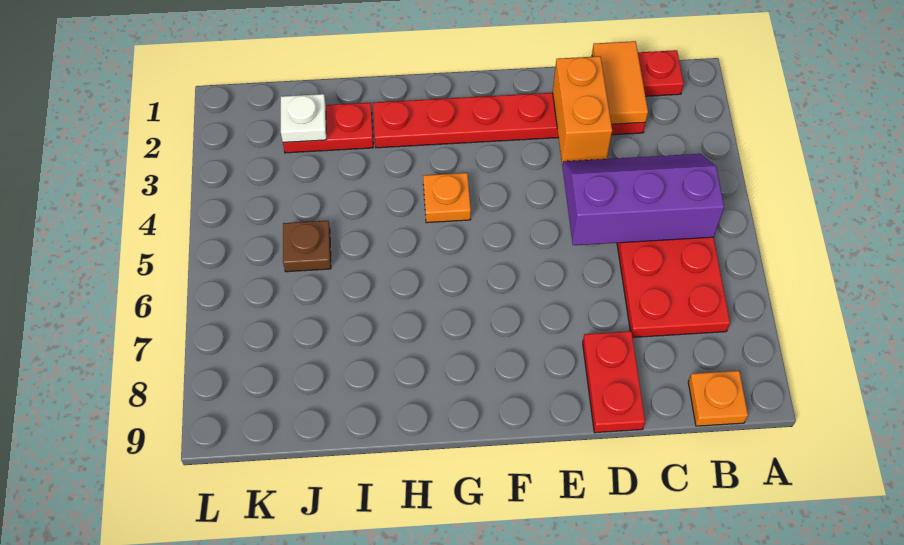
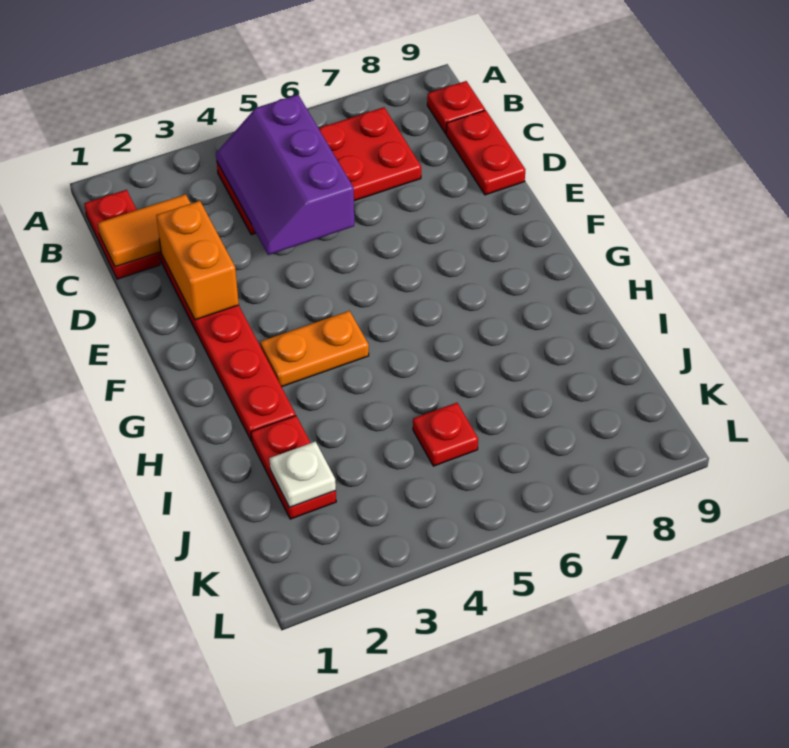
orange plate B9 level 1 -> red plate B9 level 1
orange brick D2:D3 level 2 -> orange brick D2:E2 level 2
red plate D8:D9 level 1 -> red plate C9:D9 level 1
orange plate G4 level 1 -> orange plate G3:G4 level 1
brown plate J5 level 1 -> red plate J5 level 1

